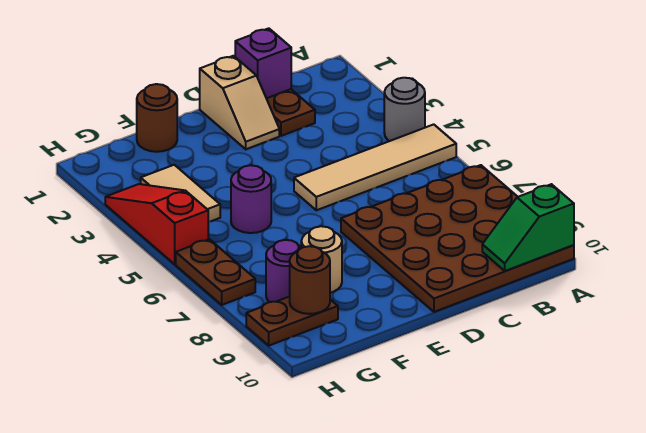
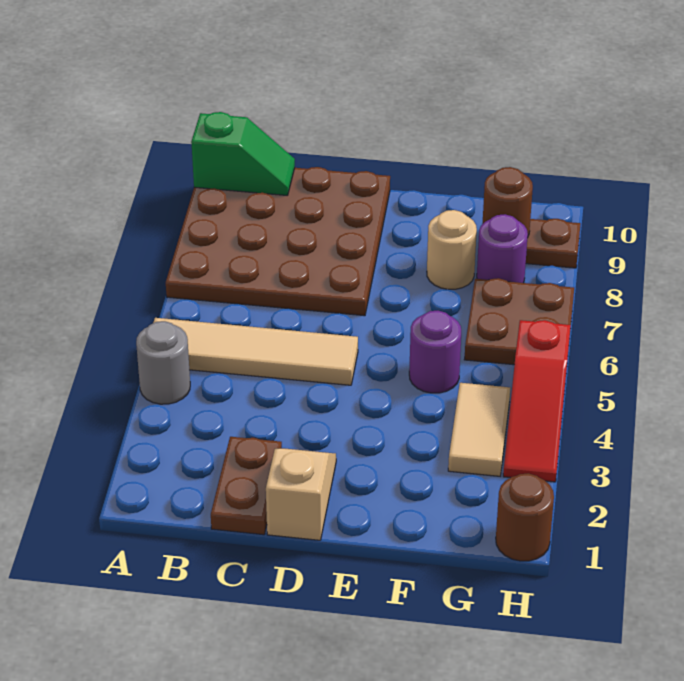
purple brick C1 level 2 -> none
brown round brick F1 level 1 -> brown round brick H1 level 1
brown plate H6:H7 level 1 -> brown plate G6:H7 level 1

